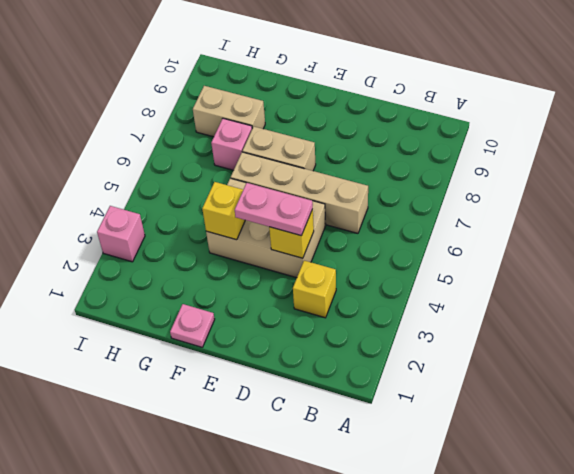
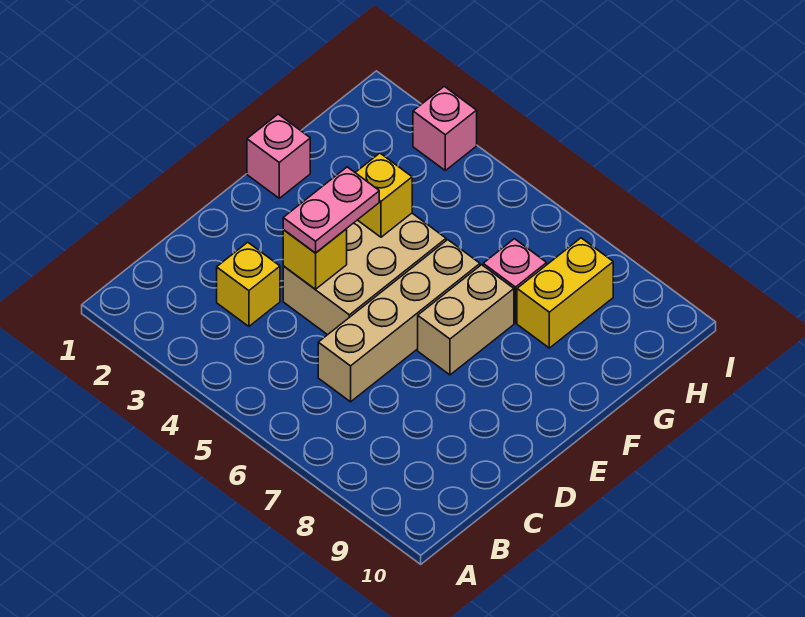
pink plate F1 level 1 -> pink brick F1 level 1
tan brick G8:H8 level 1 -> yellow brick G8:H8 level 1

